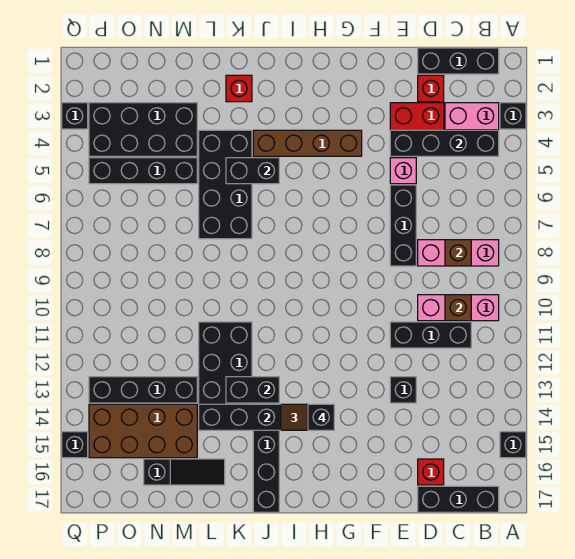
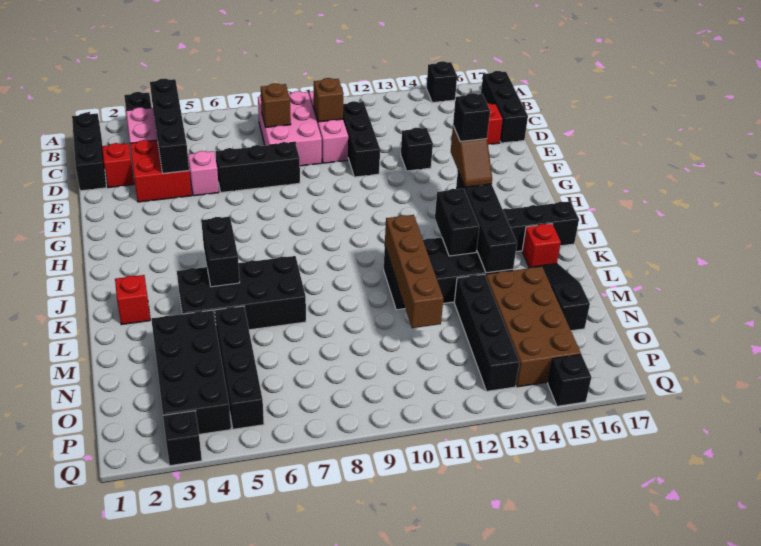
pink brick B8:D8 level 1 -> pink brick B8:D9 level 1
brown brick G4:J4 level 1 -> brown brick K11:N11 level 2
none -> red brick K16 level 1

